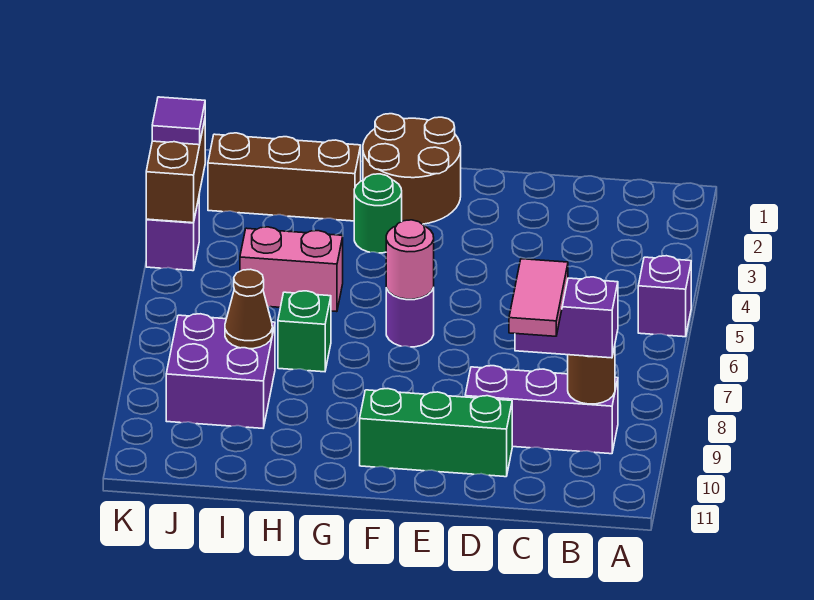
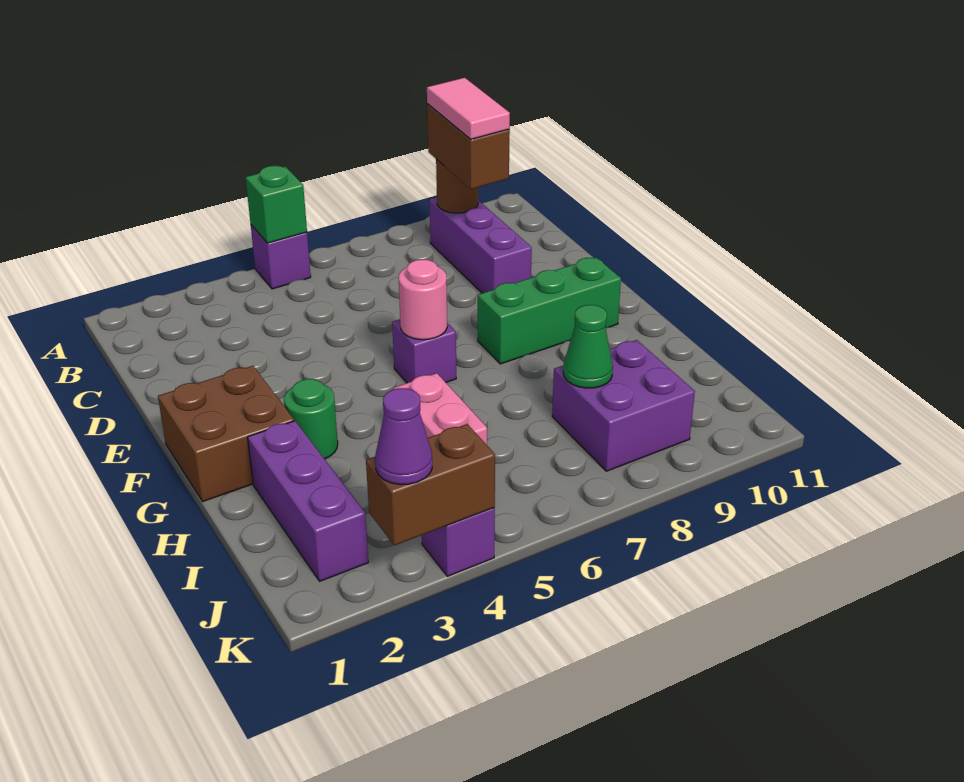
purple brick B9:C9 level 3 -> brown brick B9:C9 level 3
pink tile C9:C10 level 4 -> pink tile B9:C9 level 4
green brick D10:F10 level 1 -> green brick F8:F10 level 1
brown round brick F1:G2 level 1 -> brown brick F1:G2 level 1
purple round brick F6 level 1 -> purple brick F6 level 1
brown brick H2:J2 level 1 -> purple brick H2:J2 level 1
green brick H7 level 1 -> green brick A5 level 2
brown cone I8 level 2 -> green cone I8 level 2
purple tile K3 level 3 -> purple cone K3 level 3

